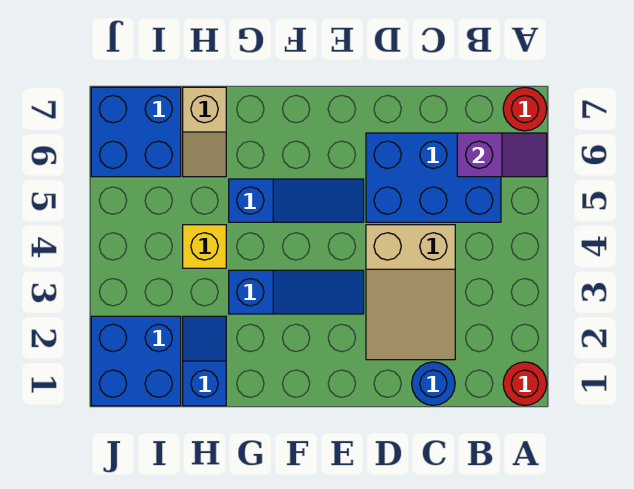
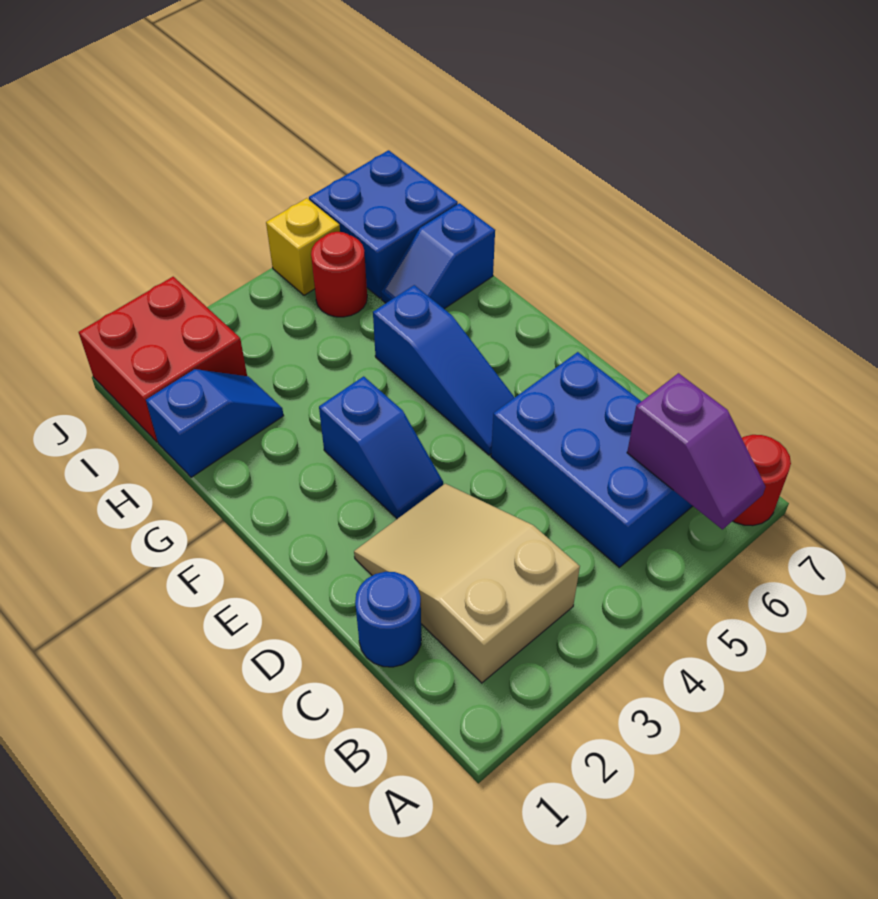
red round brick A1 level 1 -> red round brick I5 level 1
tan slope C2:D4 level 1 top 4 -> tan slope B2:D3 level 1 top B
blue slope E3:G3 level 1 top G -> blue slope E3:F3 level 1 top F
yellow brick H4 level 1 -> yellow brick J5 level 1
tan slope H6:H7 level 1 top 7 -> blue slope H6:H7 level 1 top 7
blue brick I1:J2 level 1 -> red brick I1:J2 level 1

